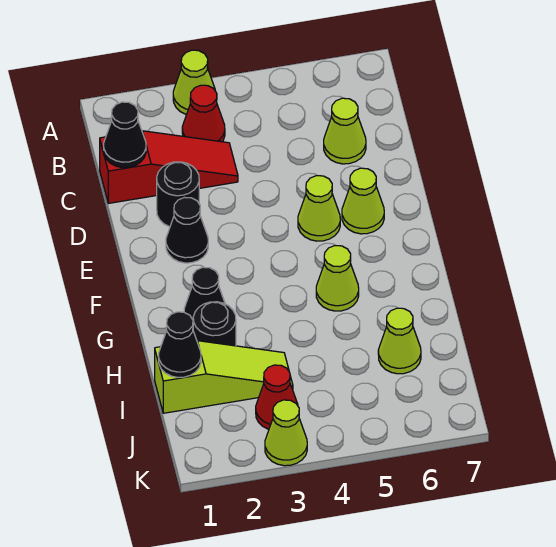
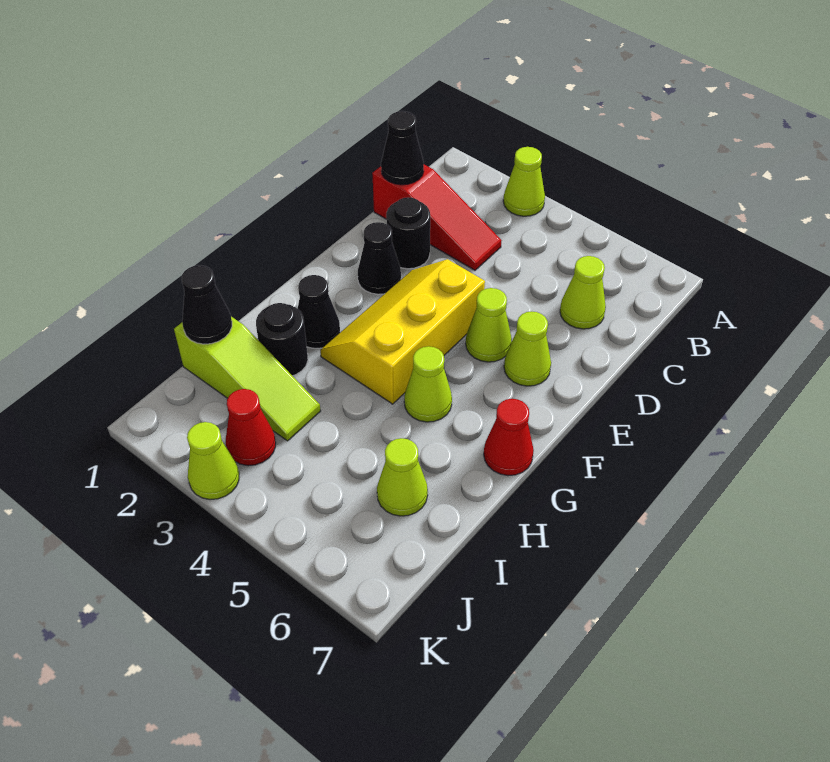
red cone B3 level 1 -> red cone G7 level 1
none -> yellow slope E3:G4 level 1 top 4

